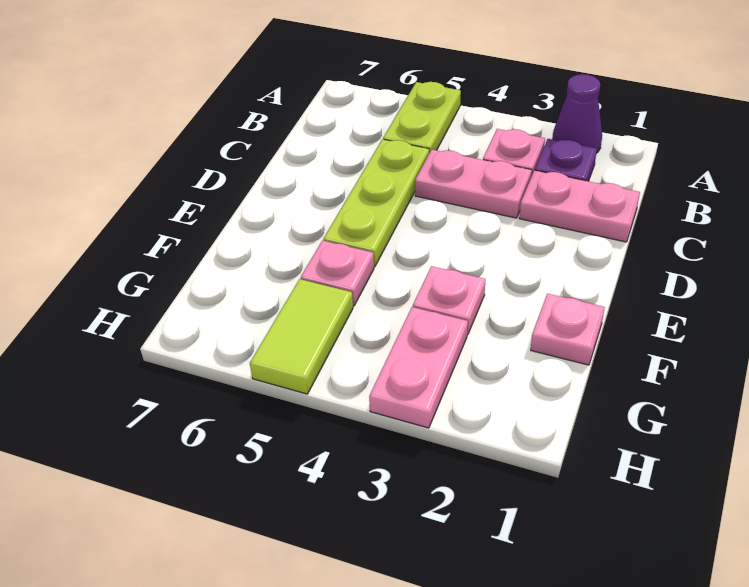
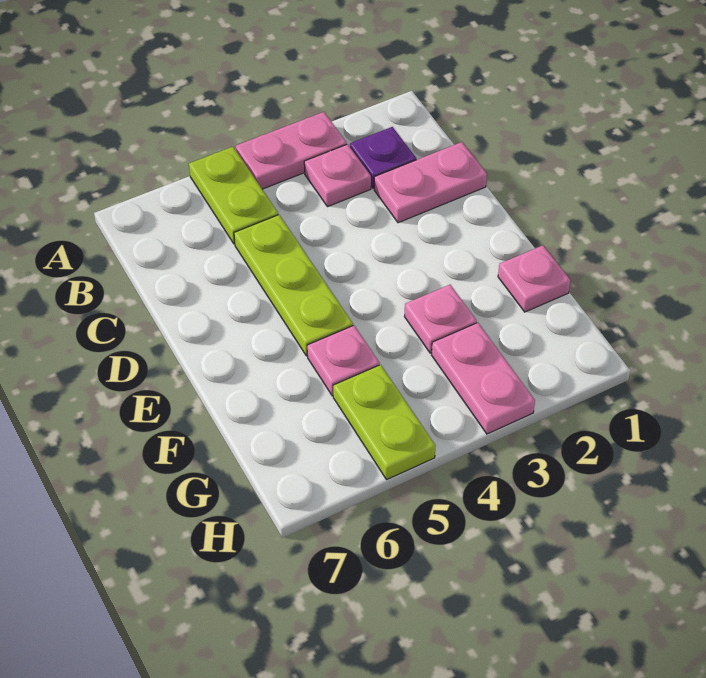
purple cone A2 level 1 -> none
pink plate C3:C4 level 1 -> pink plate A3:A4 level 1
lime tile G5:H5 level 1 -> lime plate G5:H5 level 1

